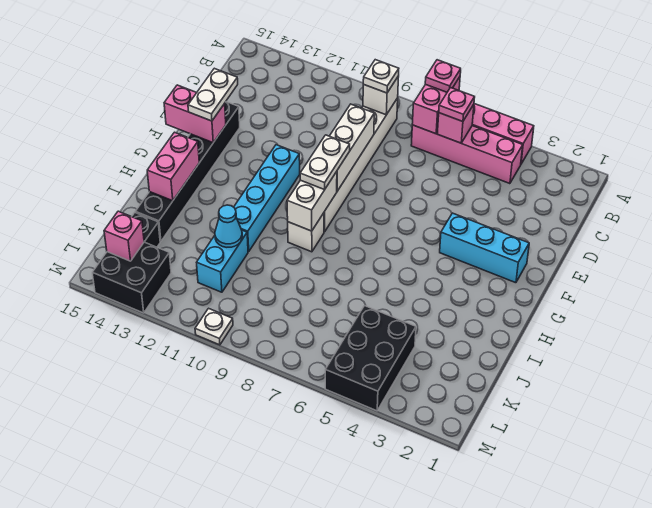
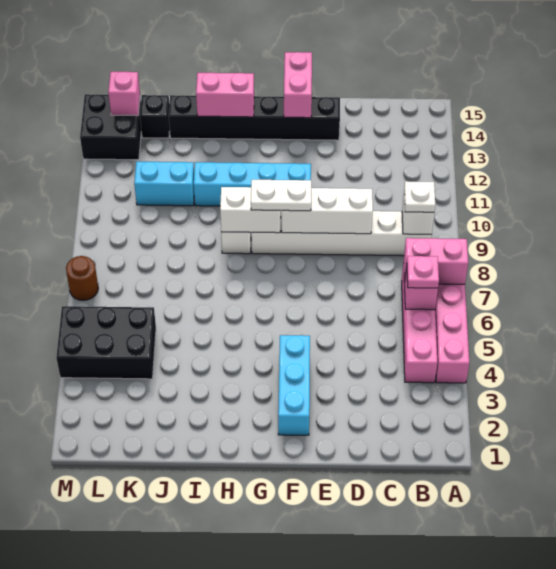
pink plate A7 level 3 -> none
white plate E14:F14 level 3 -> none
cyan cone J11 level 2 -> none
none -> brown round brick M7 level 1
white plate M10 level 1 -> none

